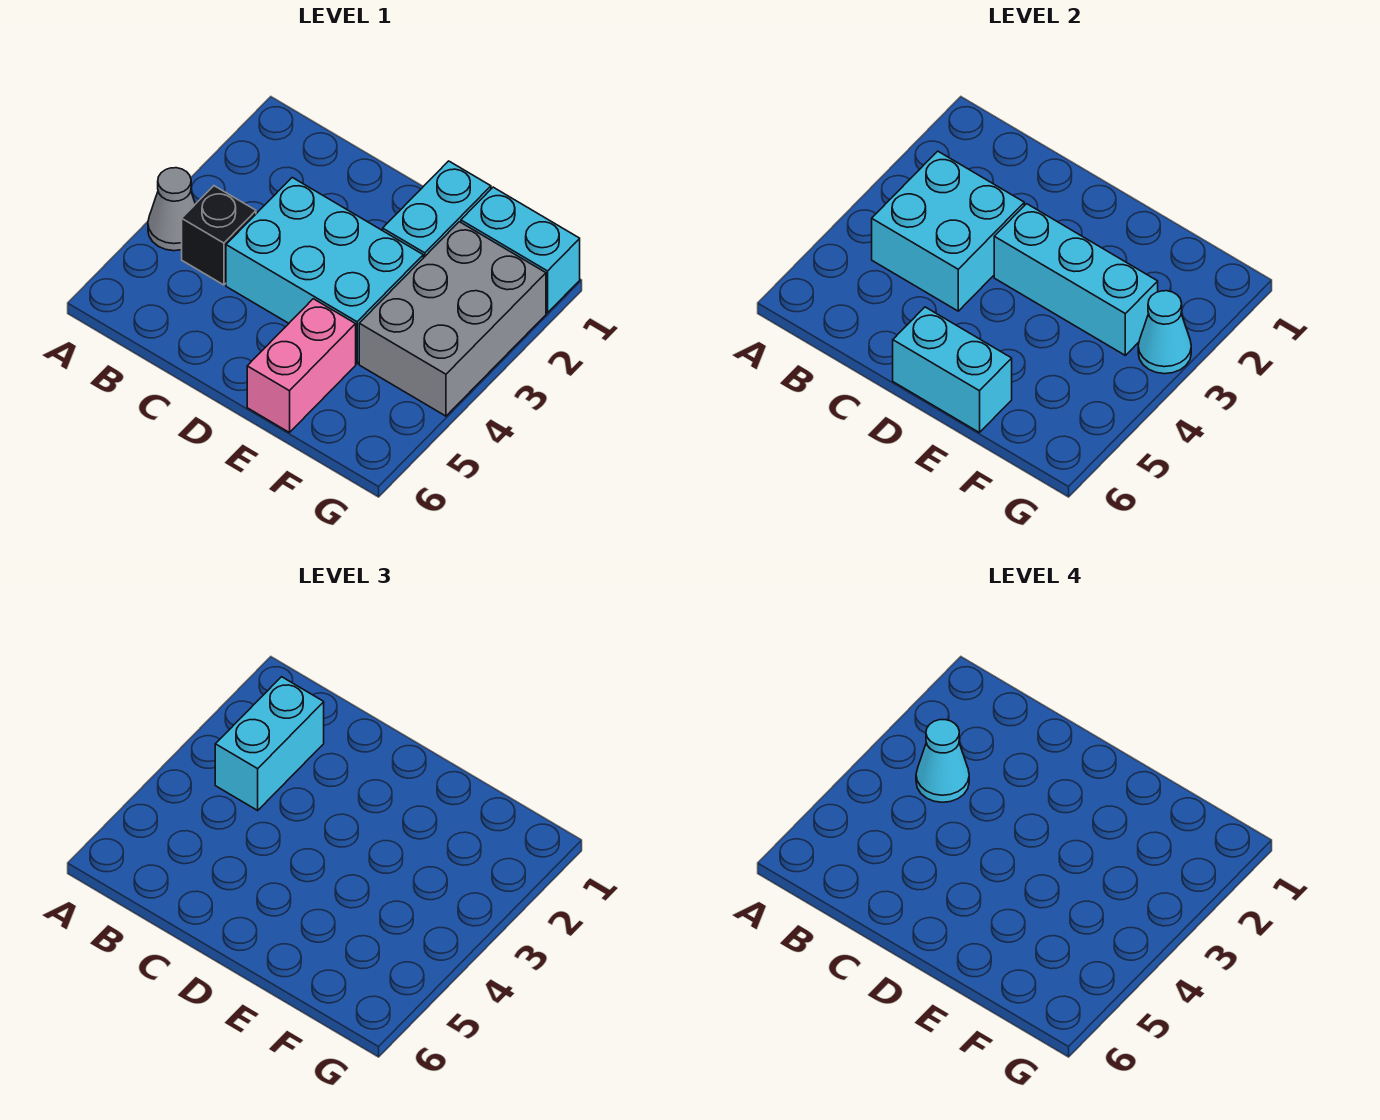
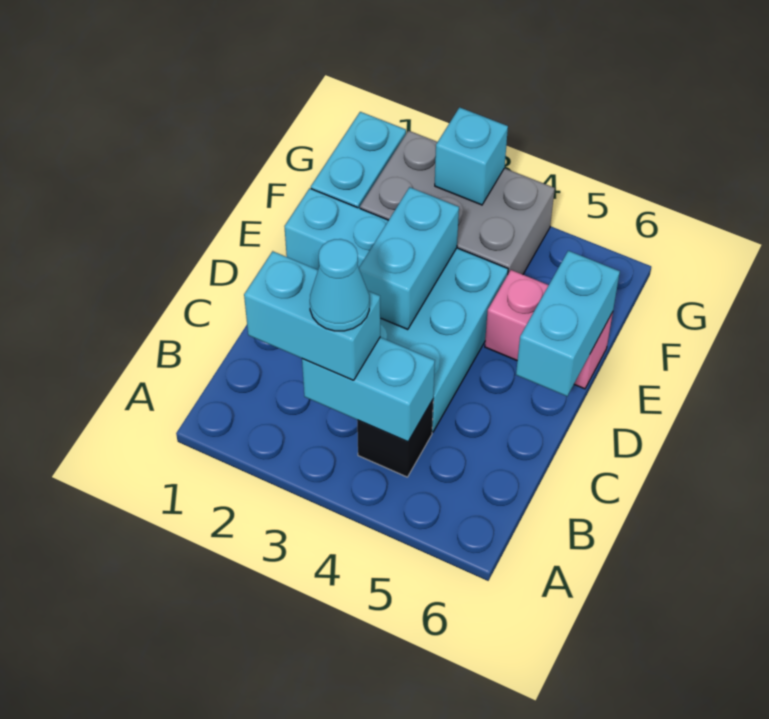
grey cone A4 level 1 -> none
cyan brick B3:C4 level 2 -> cyan brick B3:B4 level 2
cyan brick D3:F3 level 2 -> cyan brick D3:E3 level 2
cyan cone G3 level 2 -> cyan brick G3 level 2

